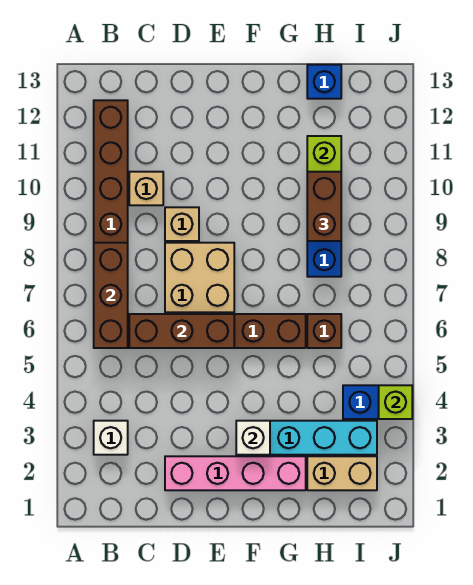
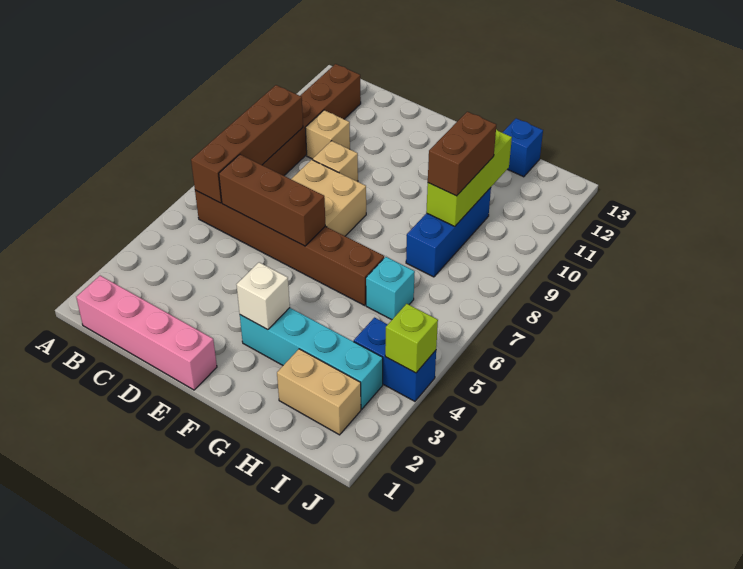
white brick B3 level 1 -> none
brown brick B6:B8 level 2 -> brown brick B6:B9 level 2
pink brick D2:G2 level 1 -> pink brick B1:E1 level 1
brown brick H6 level 1 -> cyan brick H6 level 1

